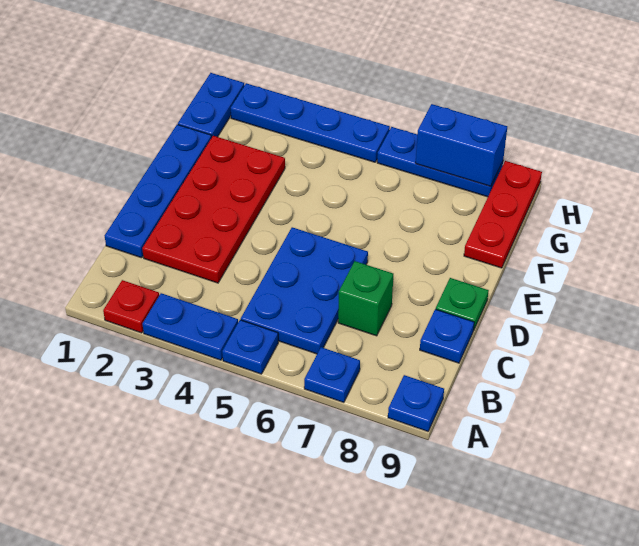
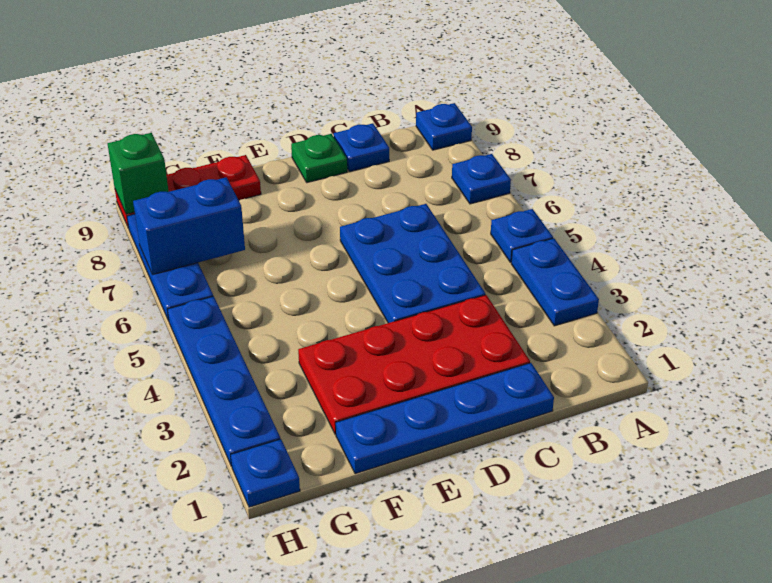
red plate A2 level 1 -> none
blue plate B5:D6 level 1 -> blue plate C4:D6 level 1
green brick C7 level 1 -> green brick H9 level 2
blue plate G1:H1 level 1 -> blue plate H1 level 1
blue brick H7:H8 level 2 -> blue brick G7:H7 level 2

